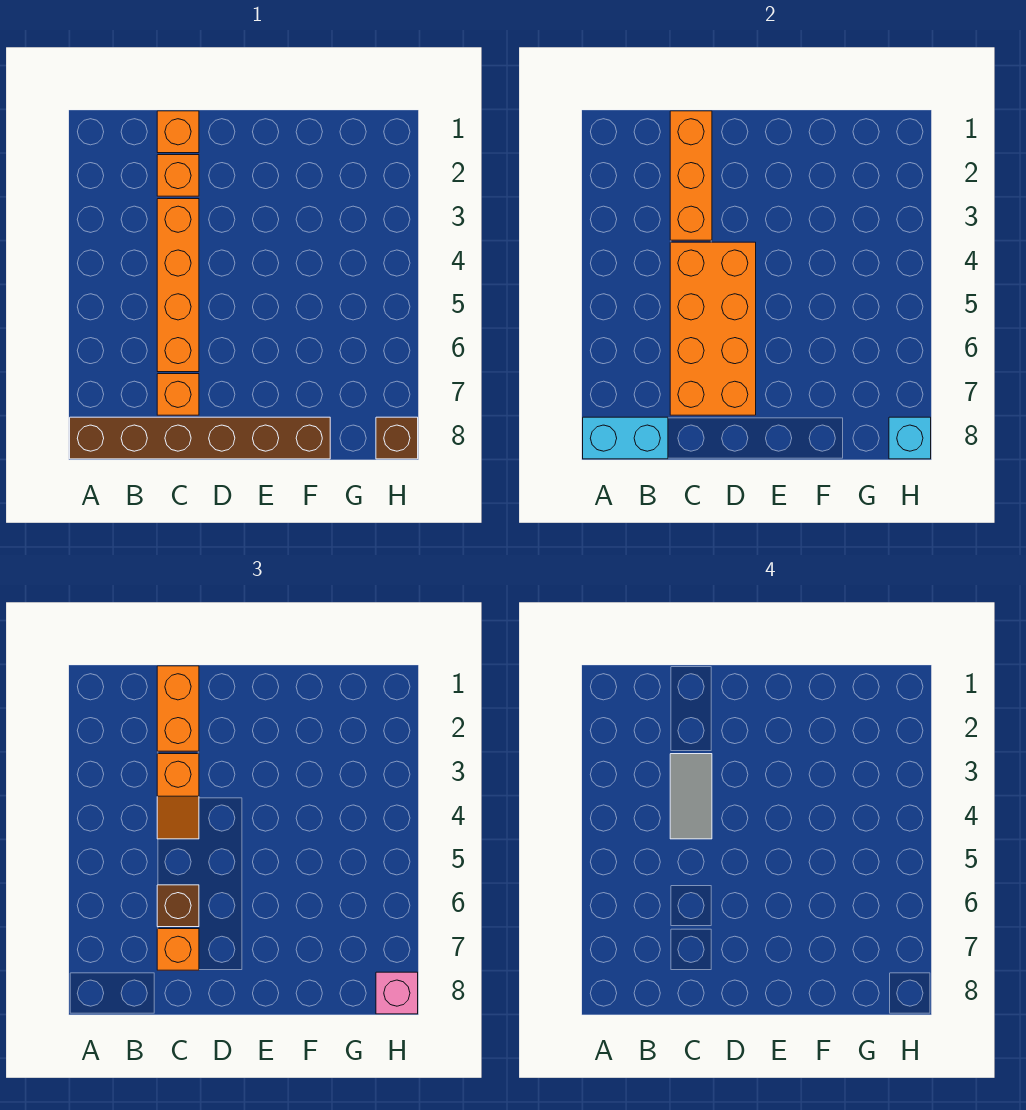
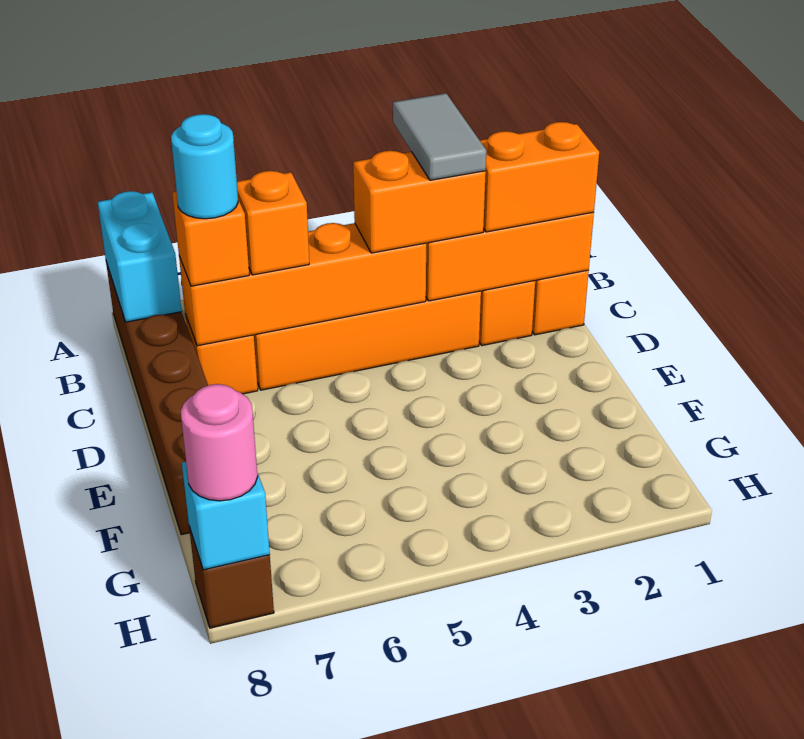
orange slope C3:C4 level 3 top 3 -> orange brick C3:C4 level 3
grey tile C3:C4 level 4 -> grey tile B3:C3 level 4
orange brick C4:D7 level 2 -> orange brick C4:C7 level 2
brown brick C6 level 3 -> orange brick C6 level 3
none -> cyan round brick C7 level 4
pink brick H8 level 3 -> pink round brick H8 level 3

